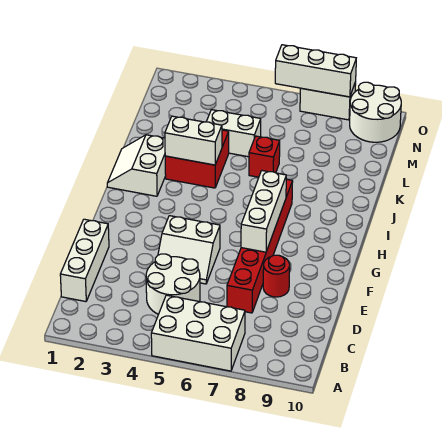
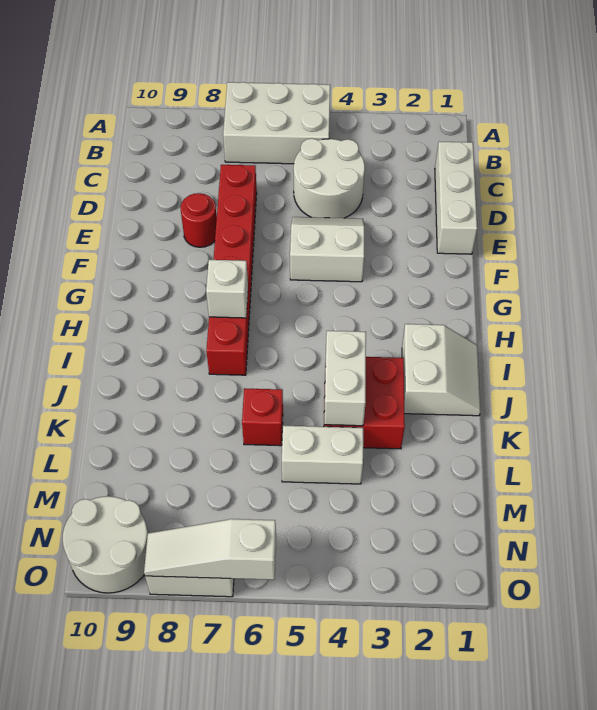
white brick F7:H7 level 2 -> white brick H7 level 2
white brick J3:J4 level 2 -> white brick J4:K4 level 2
white brick O6:O8 level 2 -> white slope O6:O8 level 2 top 6

